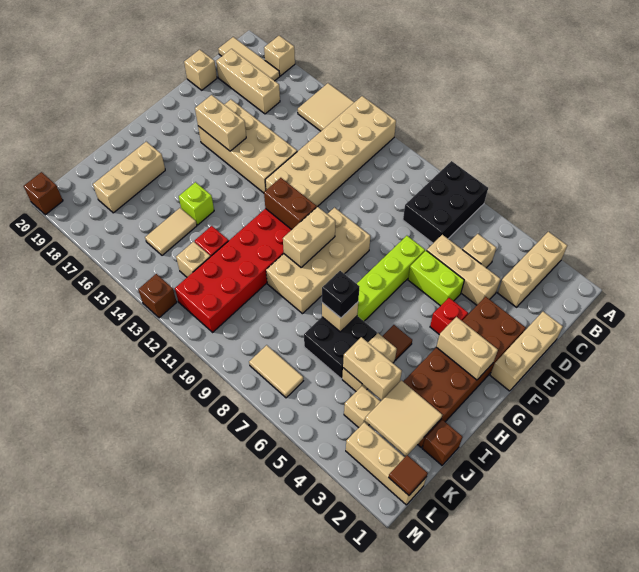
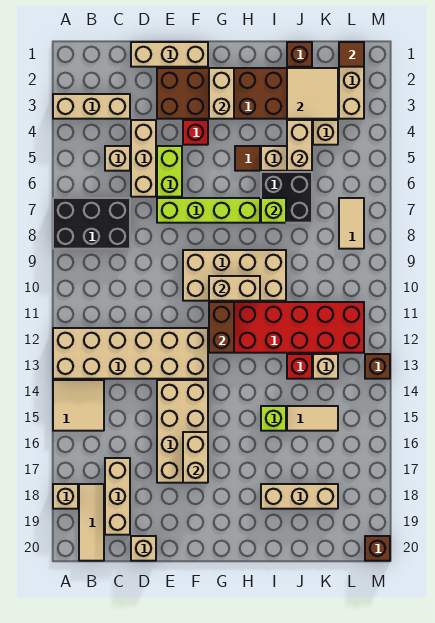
tan brick I7 level 2 -> lime brick I7 level 2
black brick I7 level 3 -> none

